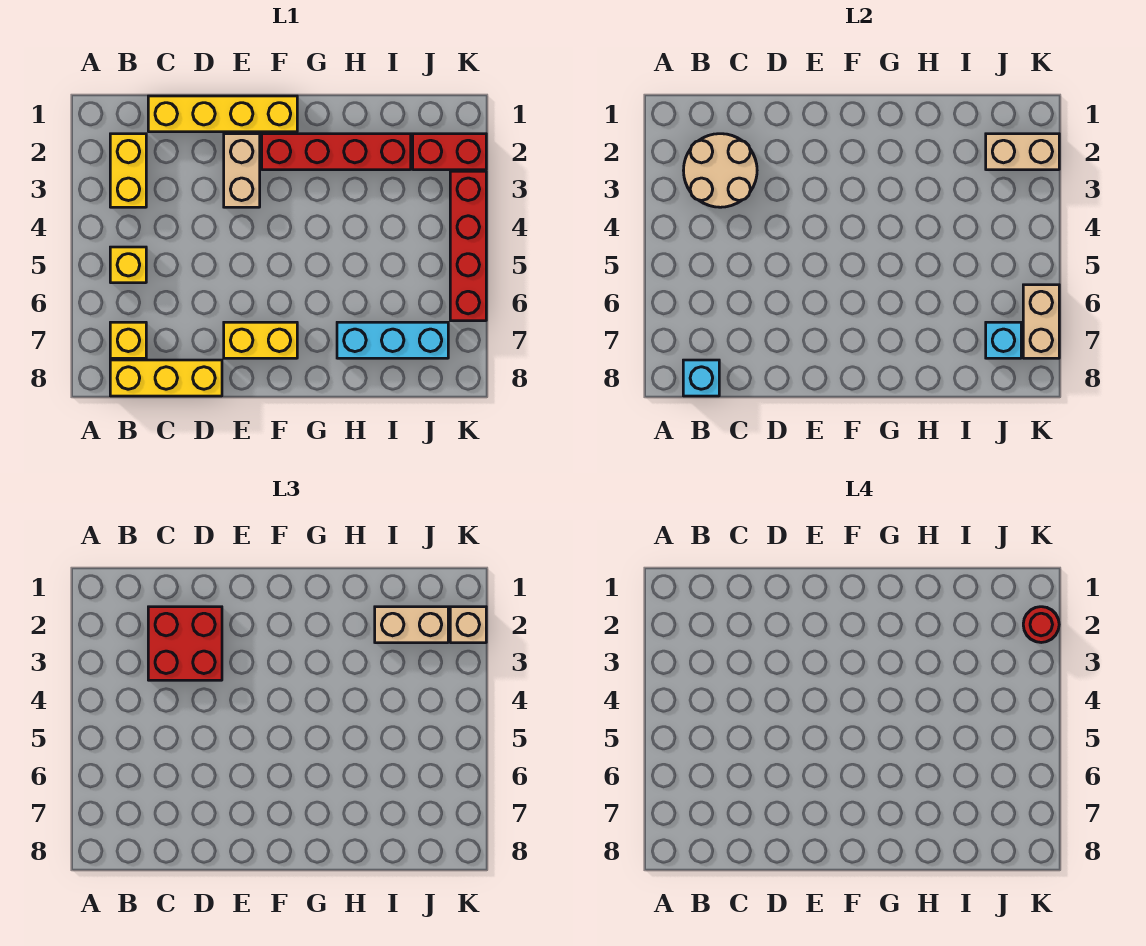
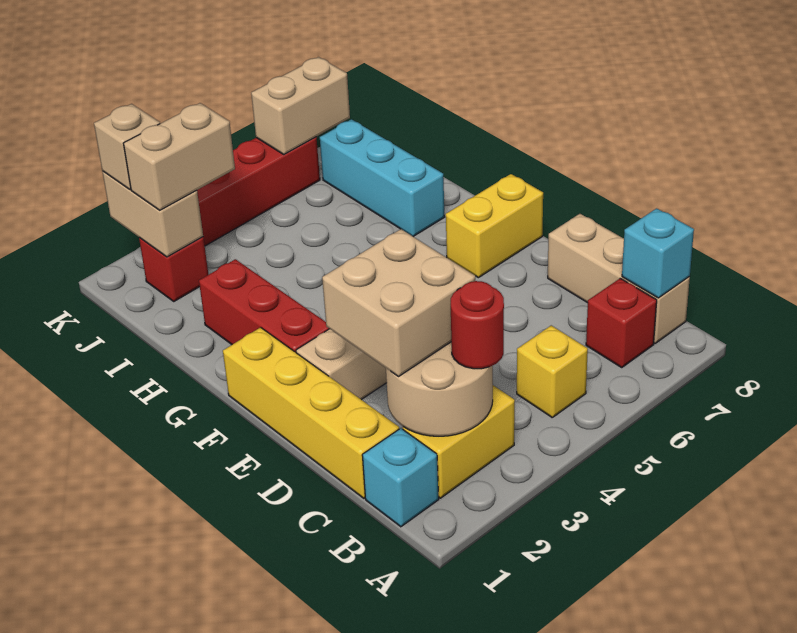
yellow brick B7 level 1 -> red brick B7 level 1
yellow brick B8:D8 level 1 -> tan brick B8:D8 level 1
red brick C2:D3 level 3 -> tan brick C2:D3 level 3
yellow brick E7:F7 level 1 -> yellow brick F7:F8 level 1
red brick F2:I2 level 1 -> red brick F2:H2 level 1
tan brick I2:J2 level 3 -> tan brick J2:J3 level 3
red brick J2:K2 level 1 -> red brick J2 level 1
cyan brick J7 level 2 -> cyan brick B1 level 1
red round brick K2 level 4 -> red round brick B3 level 3

